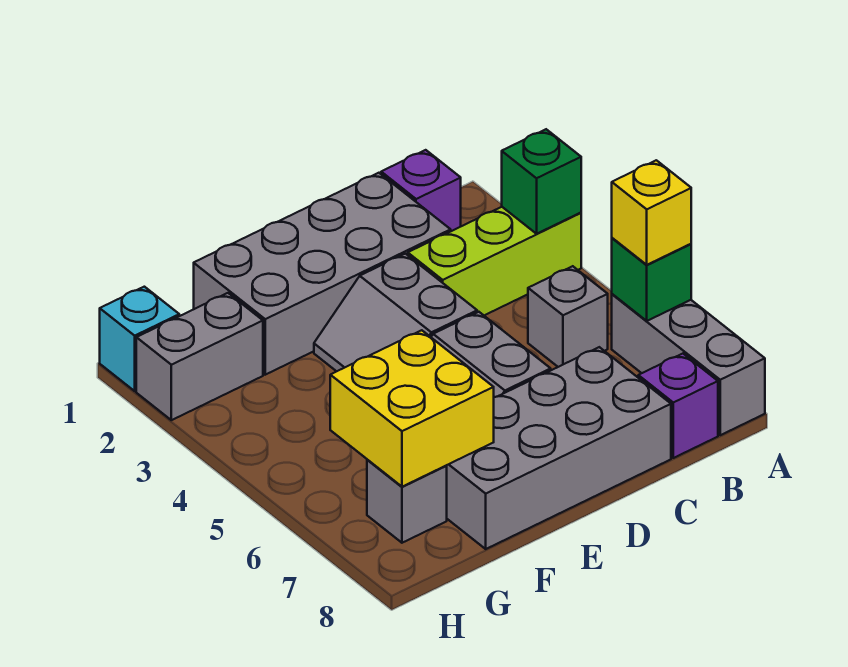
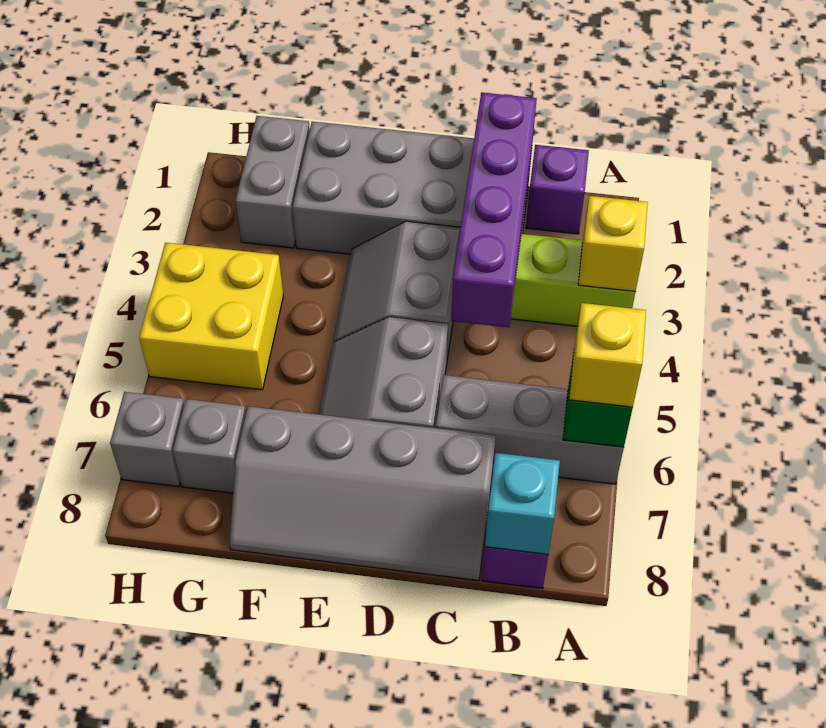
green brick A3 level 2 -> yellow brick A3 level 2
grey brick A6:A8 level 1 -> grey brick A6:C6 level 1
grey brick B5 level 1 -> grey brick H7 level 1
none -> purple brick C1:C4 level 2
grey brick C7:F8 level 1 -> grey slope C7:F8 level 1 top 7
yellow brick F6:G7 level 2 -> yellow brick G4:H5 level 1
grey brick G2:H2 level 1 -> grey brick G1:G2 level 1
cyan brick H1 level 1 -> cyan brick B8 level 2

